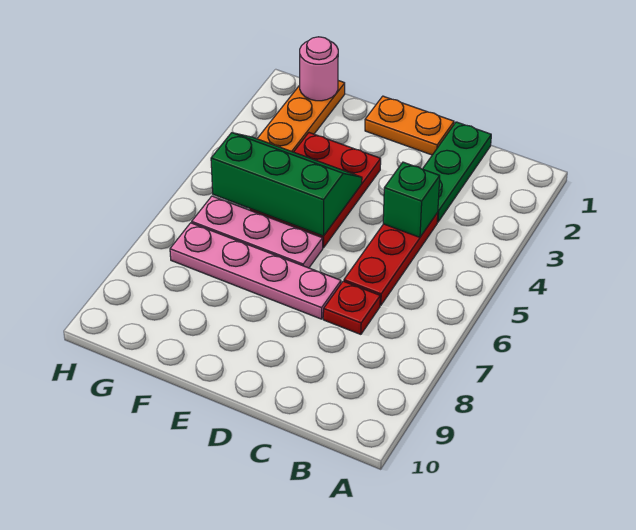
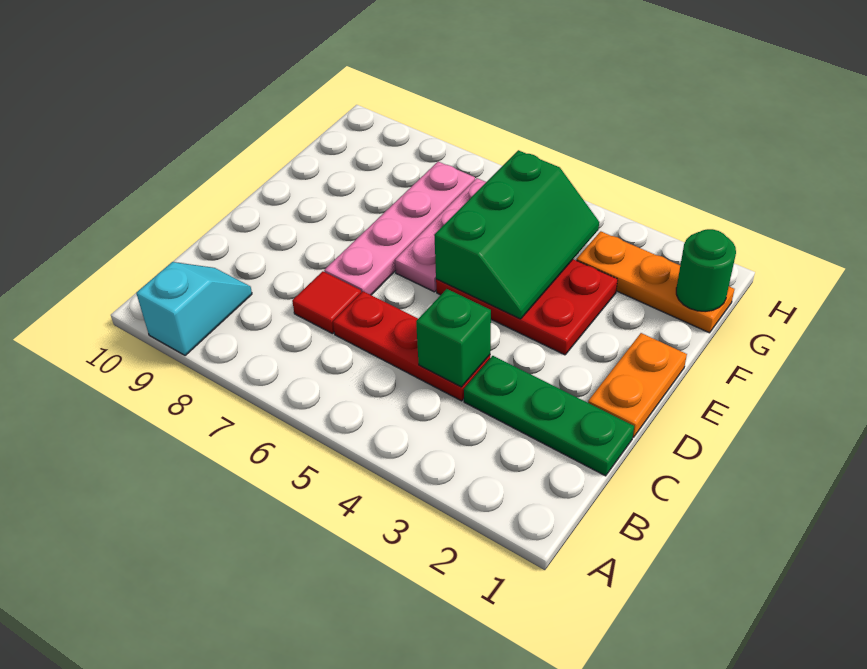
none -> cyan slope A9:B9 level 1 top A
red plate C7 level 1 -> red tile C7 level 1
pink round brick G1 level 2 -> green round brick G1 level 2

